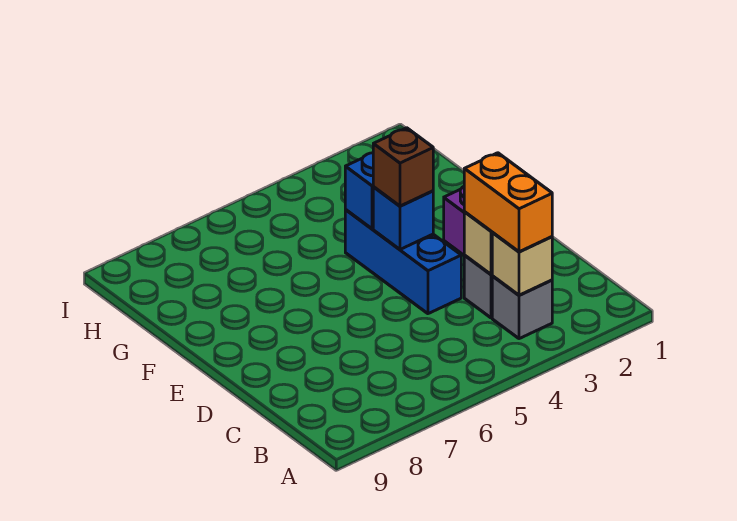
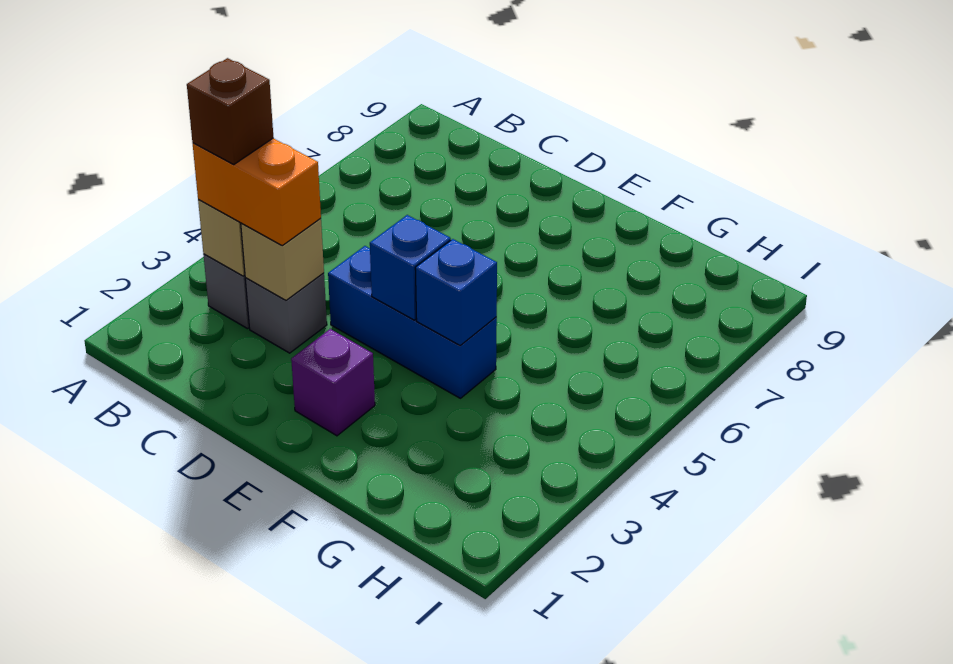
brown brick E4 level 3 -> brown brick B3 level 4

